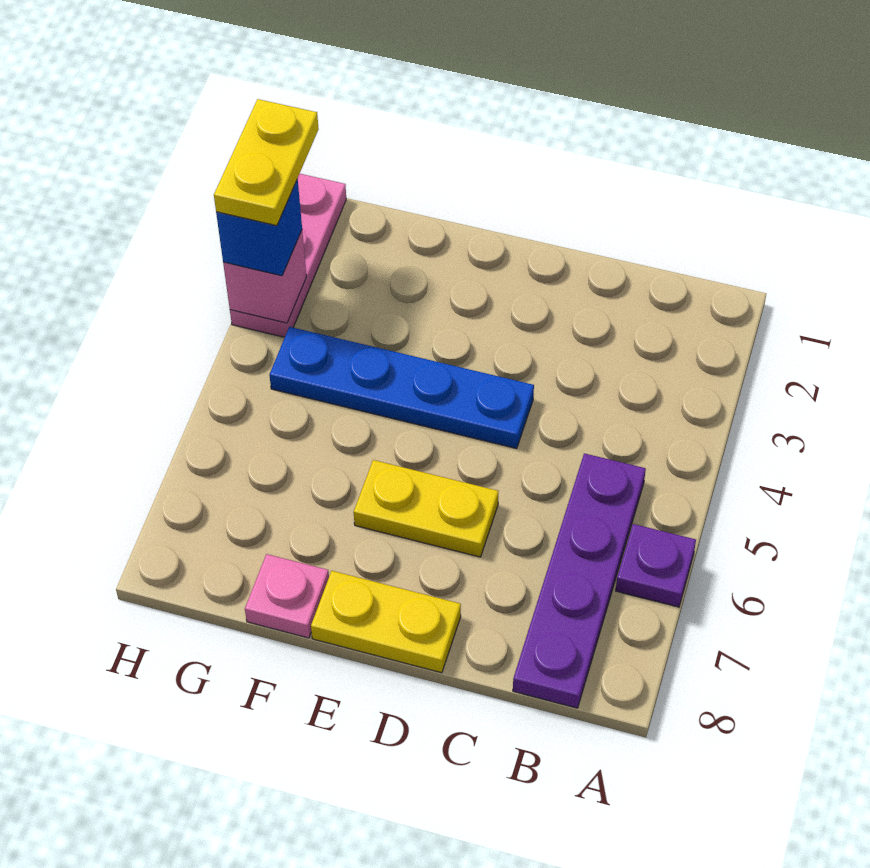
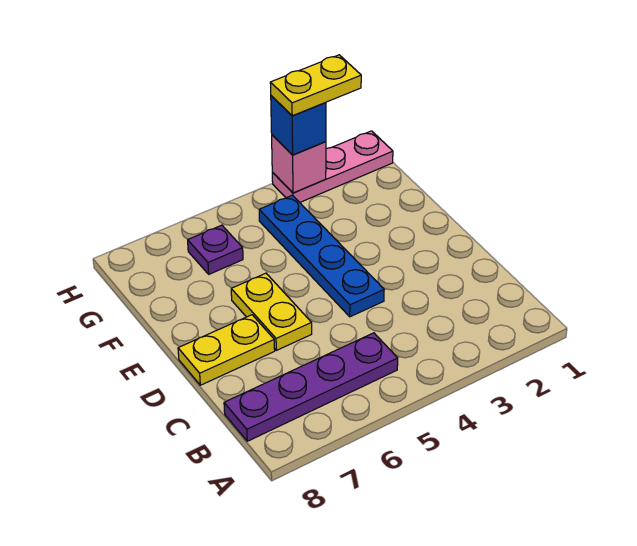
purple plate A6 level 1 -> purple plate G6 level 1
yellow plate D8:E8 level 1 -> yellow plate D7:D8 level 1
pink plate F8 level 1 -> none

